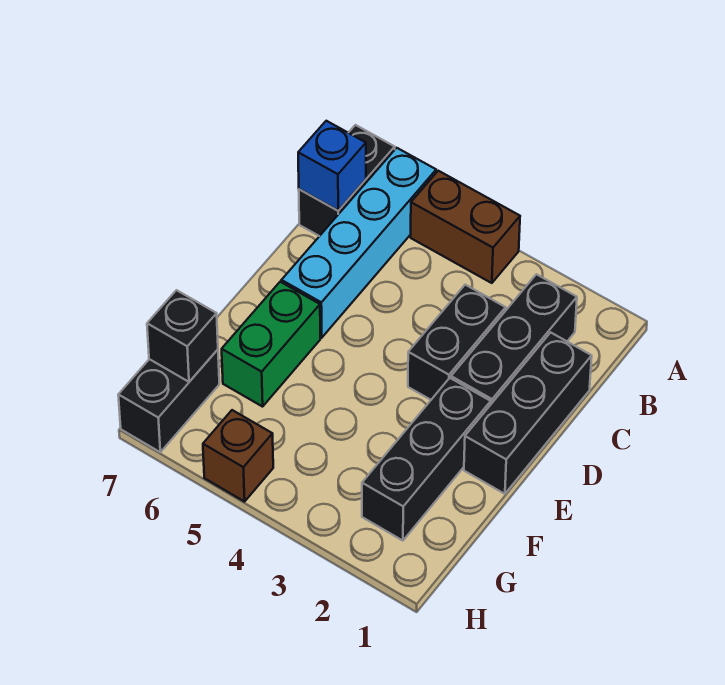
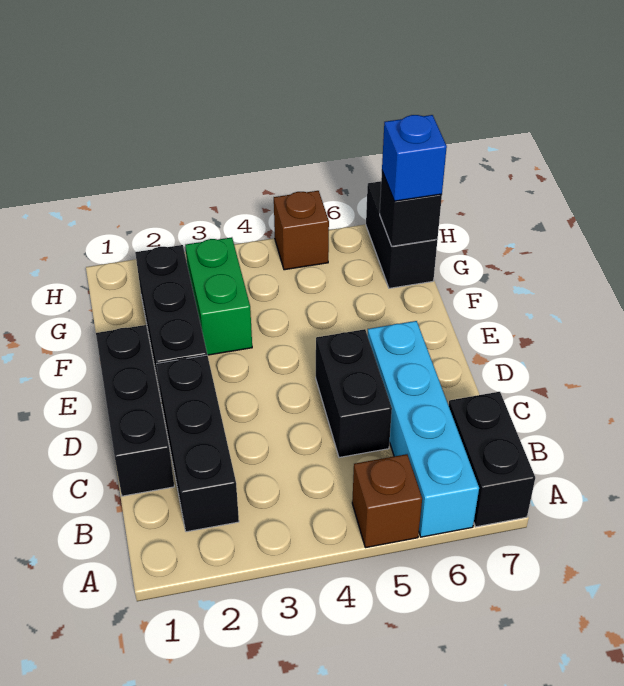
brown brick A4:A5 level 1 -> brown brick A5 level 1
blue brick B7 level 2 -> blue brick G7 level 3
black brick C3:D3 level 1 -> black brick C5:D5 level 1
green brick E6:F6 level 1 -> green brick F3:G3 level 1

